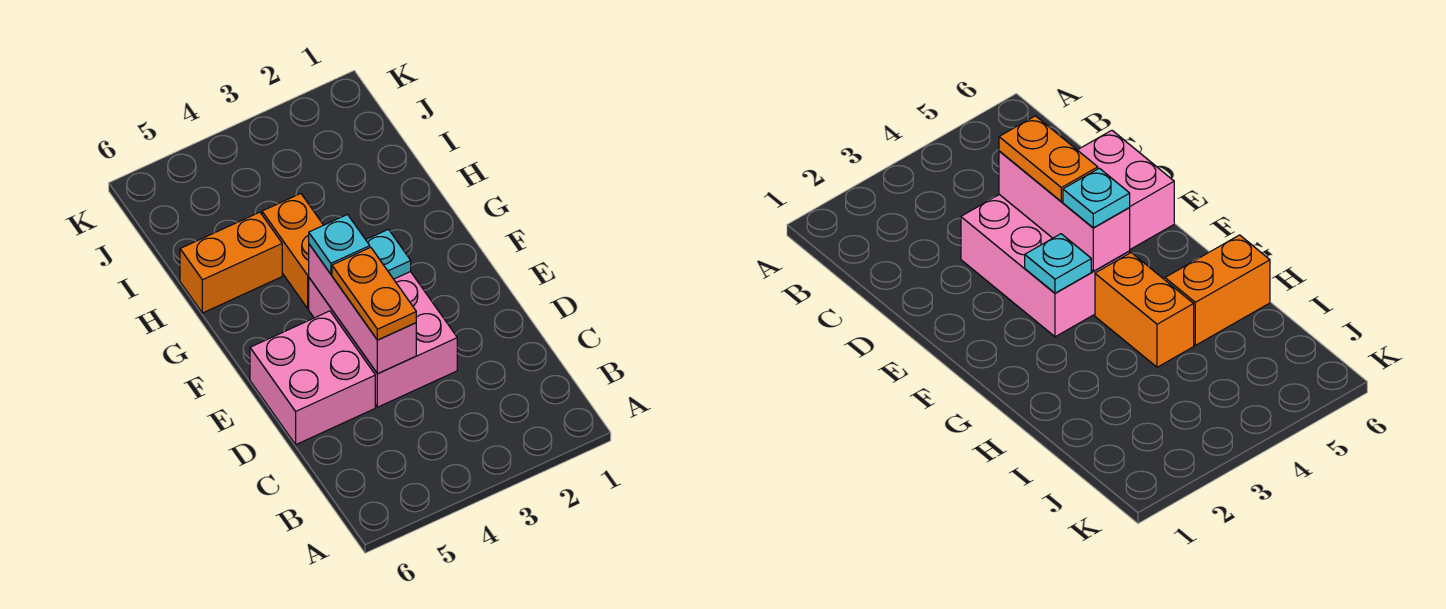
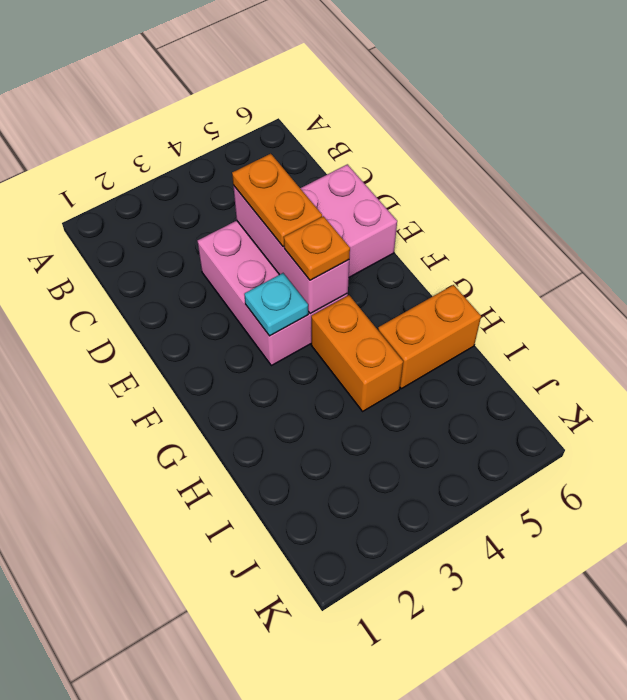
cyan plate F4 level 3 -> orange plate F4 level 3

